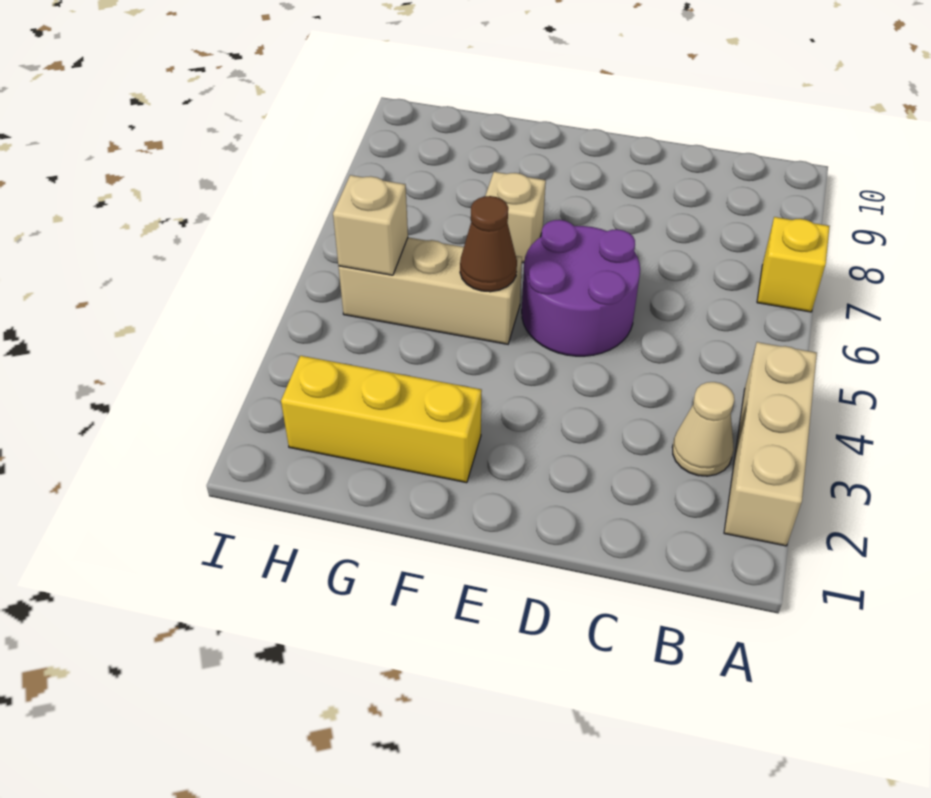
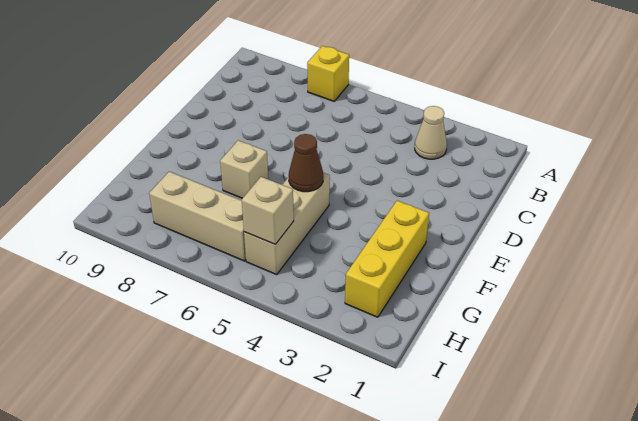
tan brick A2:A4 level 1 -> tan brick H6:H8 level 1
purple round brick D5:E6 level 1 -> none

